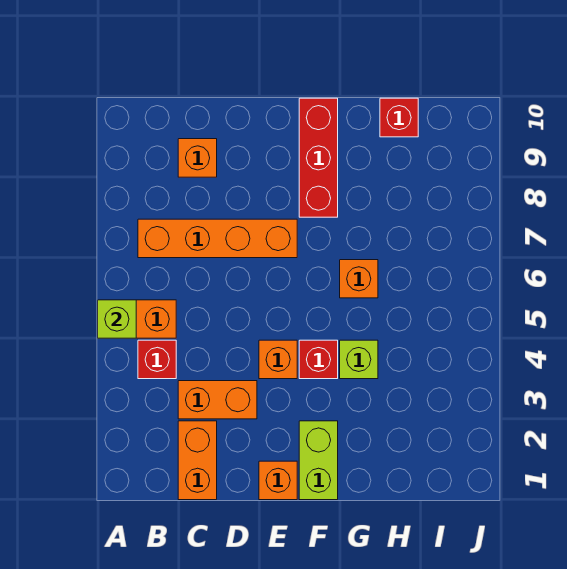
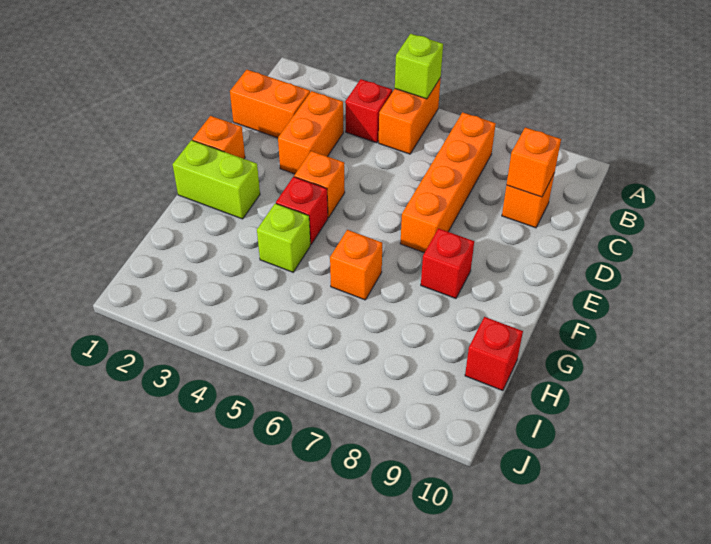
none -> orange brick C9 level 2
red brick F8:F10 level 1 -> red brick F8 level 1

